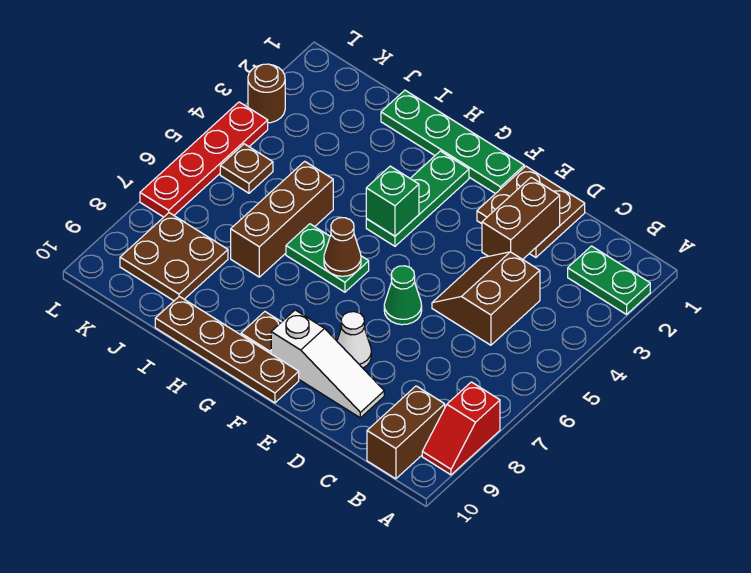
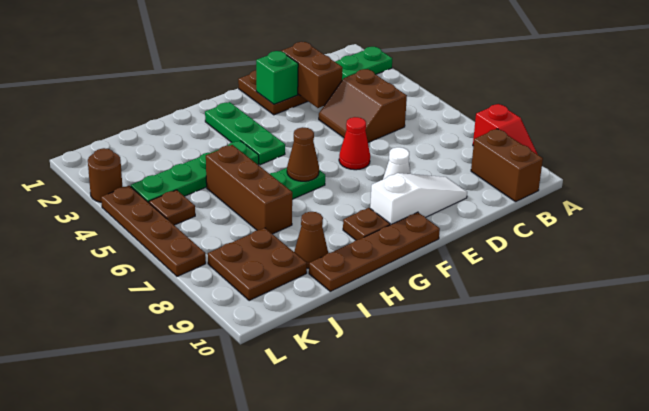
green cone E6 level 1 -> red cone E6 level 1
green plate F1:I1 level 1 -> green plate H4:K4 level 1
green brick G4 level 2 -> green brick E2 level 2
none -> brown cone I9 level 1
red plate L4:L7 level 1 -> brown plate L4:L7 level 1

